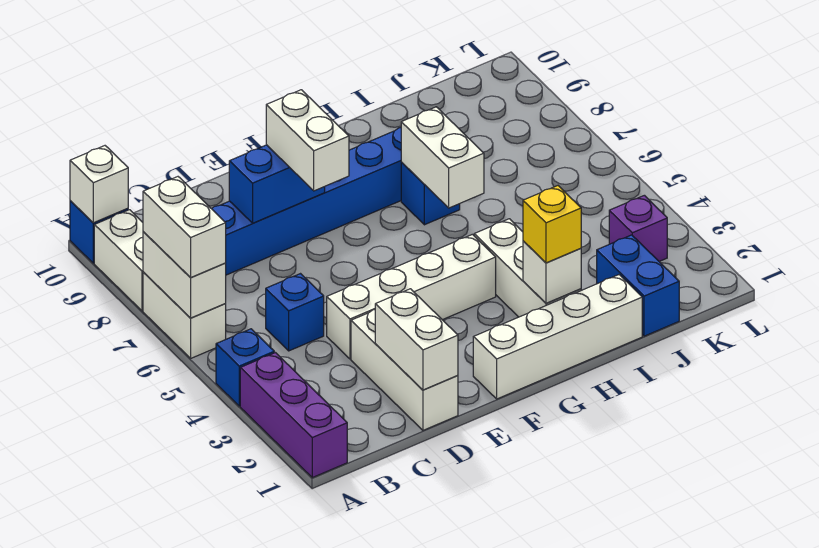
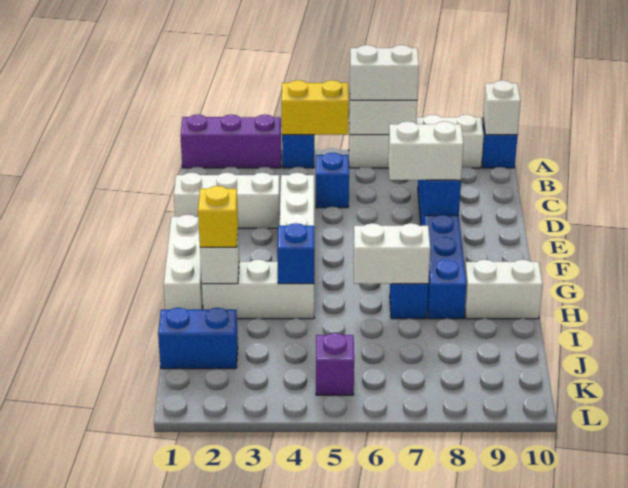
none -> yellow brick A4:A5 level 2
white brick D1:D2 level 2 -> white brick H9:H10 level 1
white brick F1:I1 level 1 -> white brick F1:H1 level 1
none -> blue brick H4 level 2
purple brick K3 level 1 -> purple brick K5 level 1

